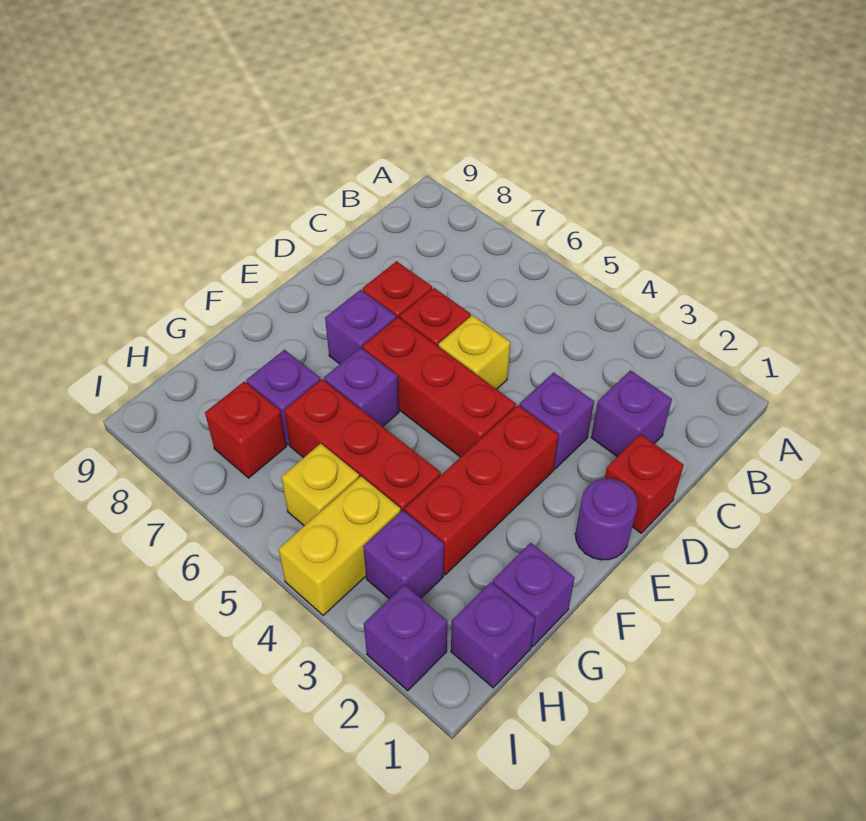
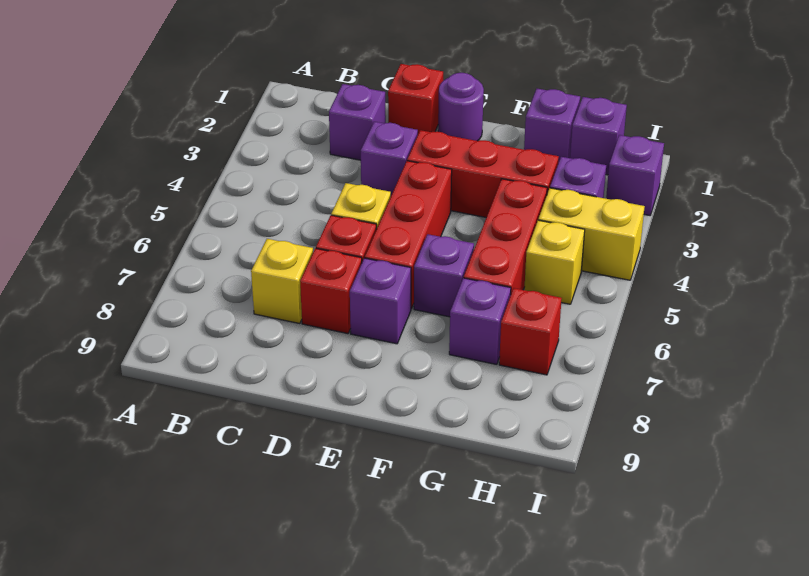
none -> yellow brick C7 level 1

